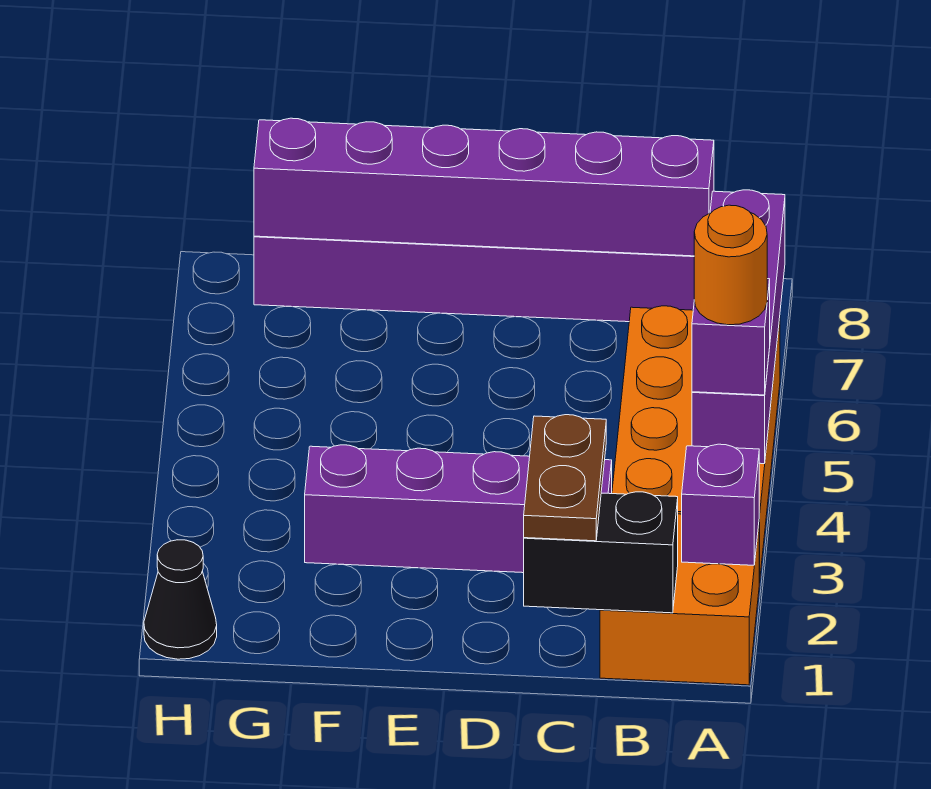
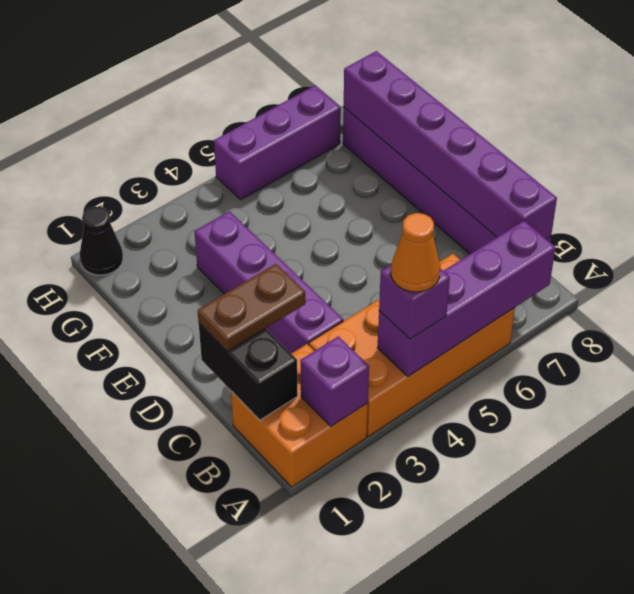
orange round brick A4 level 4 -> orange cone A4 level 4
none -> purple brick H5:H7 level 1

